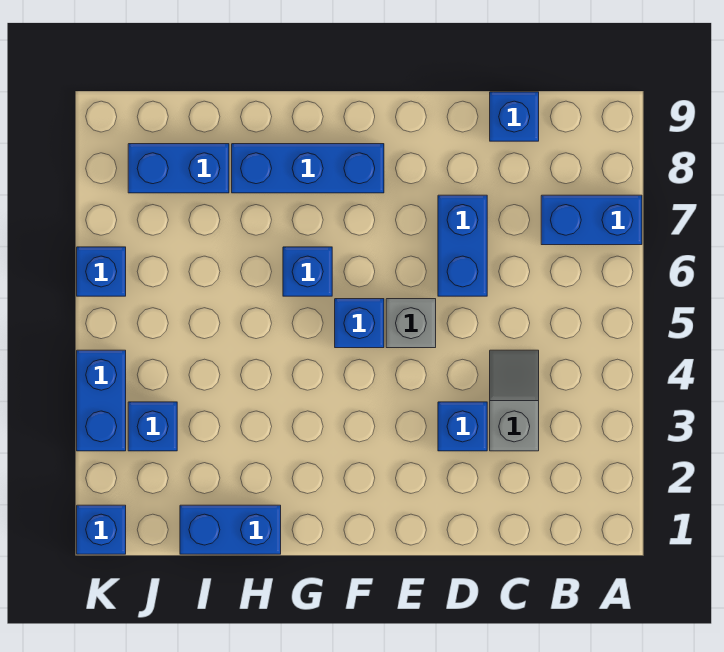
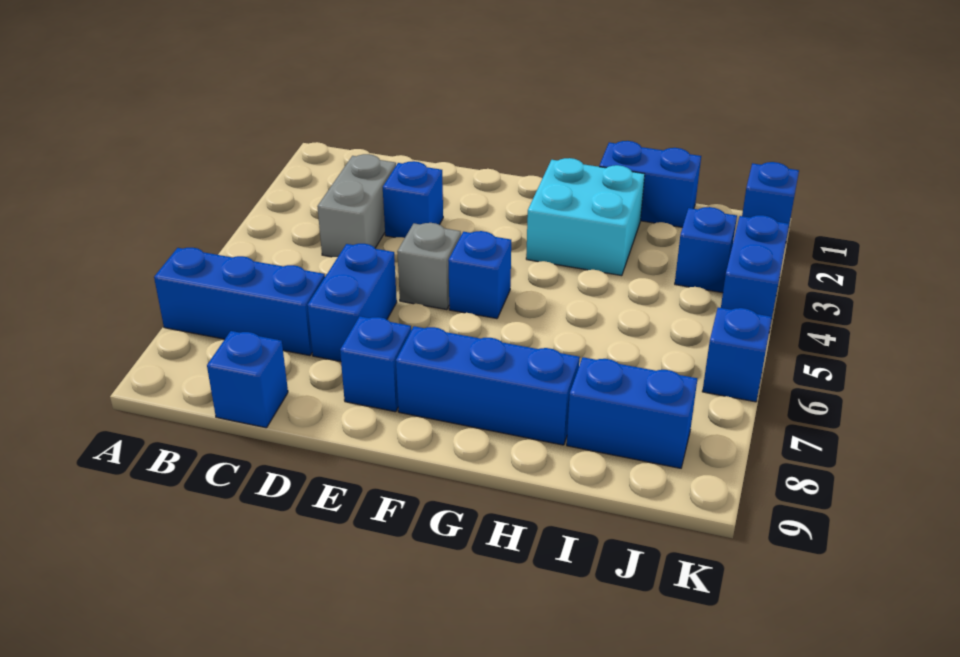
blue brick A7:B7 level 1 -> blue brick A7:C7 level 1
grey slope C3:C4 level 1 top 3 -> grey brick C3:C4 level 1
none -> cyan brick G2:H3 level 1
blue brick G6 level 1 -> blue brick E8 level 1

